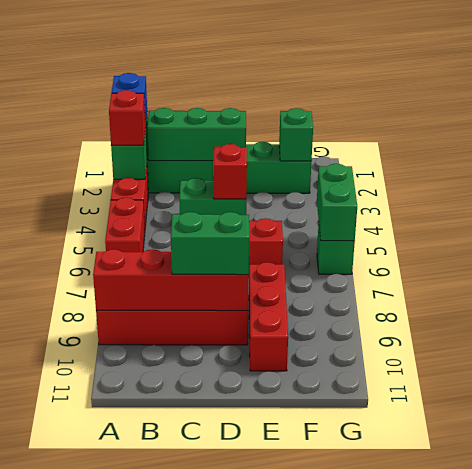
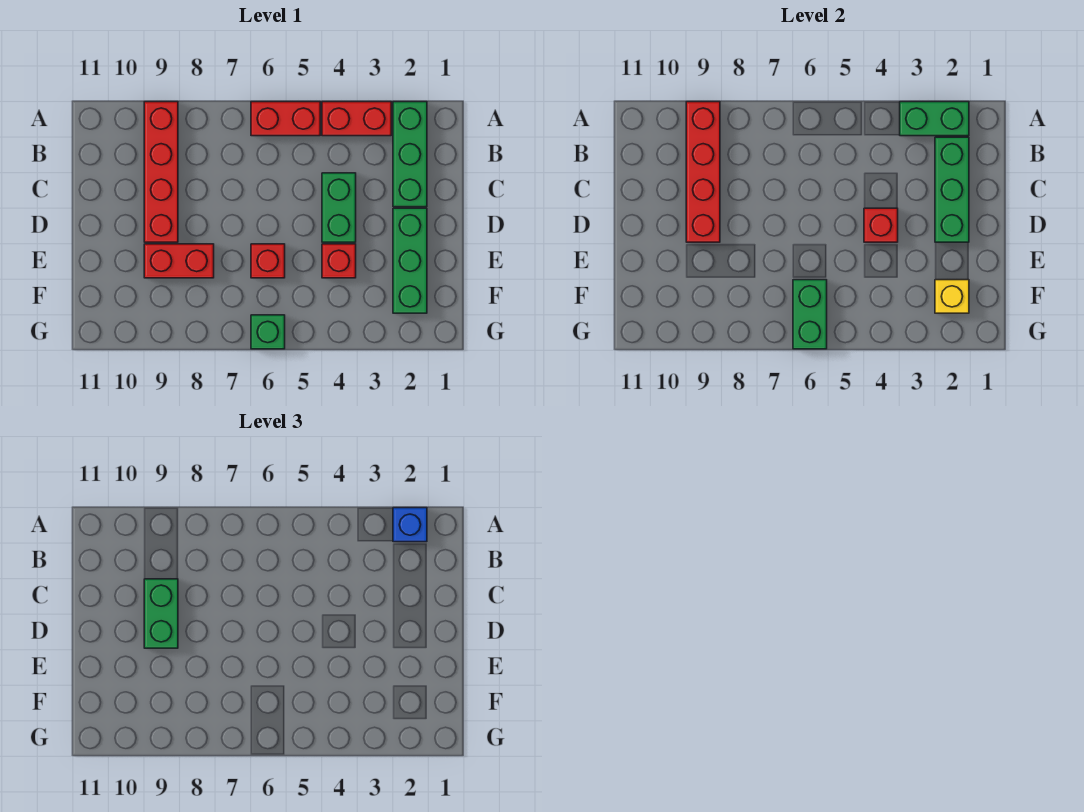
red brick A3 level 3 -> red brick E4 level 1
red brick E8:E10 level 1 -> red brick E8:E9 level 1
green brick F2 level 2 -> yellow brick F2 level 2
green brick G5:G6 level 2 -> green brick F6:G6 level 2

